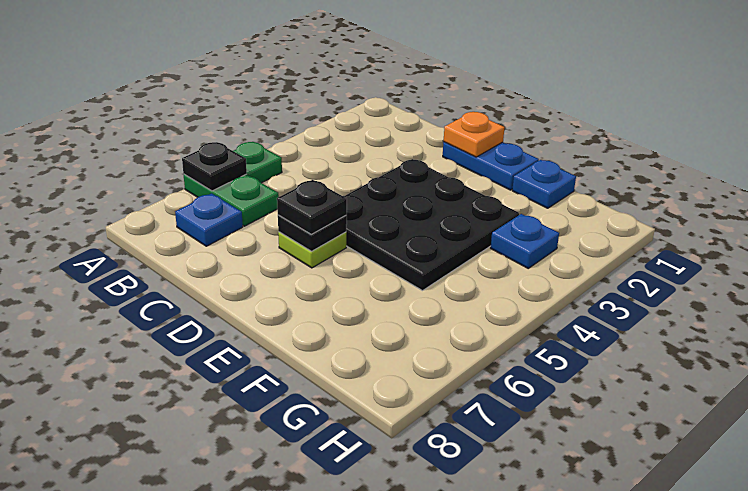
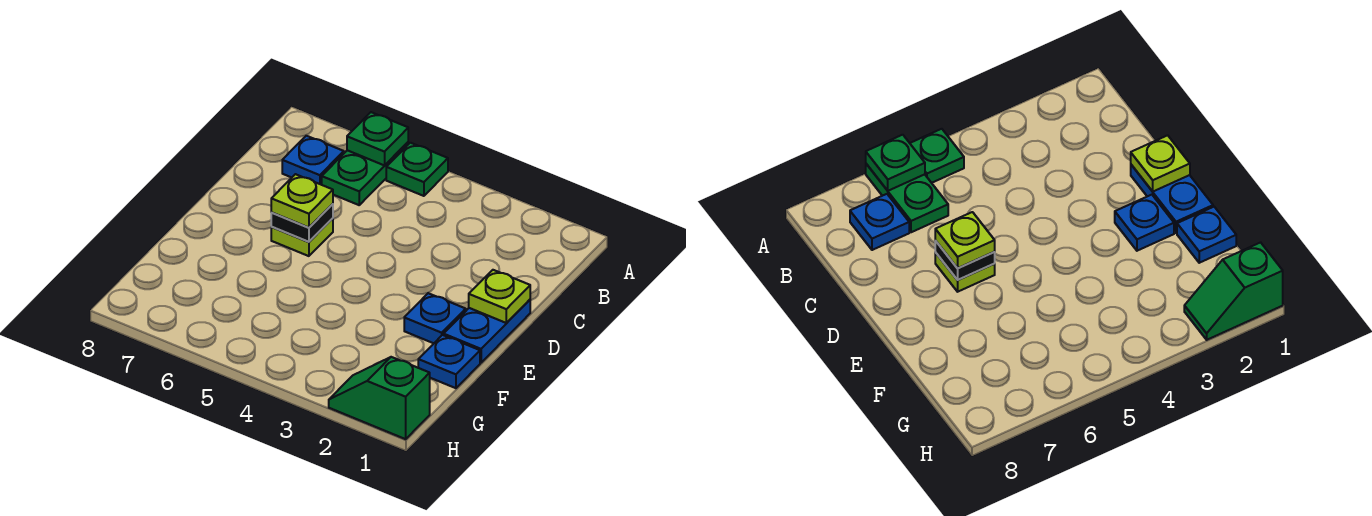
black plate A6 level 2 -> green plate A6 level 2
orange plate D1 level 2 -> lime plate D1 level 2
black plate D3:F5 level 1 -> none
black plate D6 level 3 -> lime plate D6 level 3
blue plate G3 level 1 -> blue plate E2 level 1
none -> green slope H1:H2 level 1 top 1

